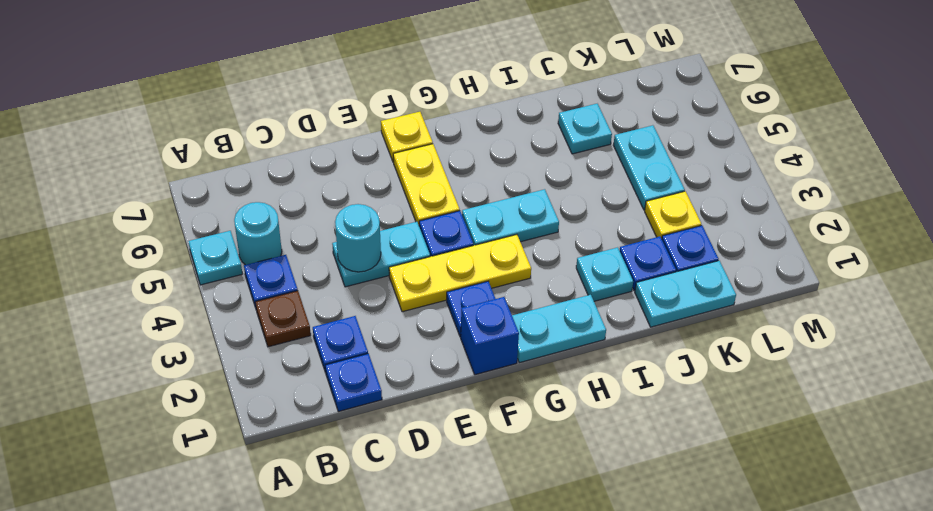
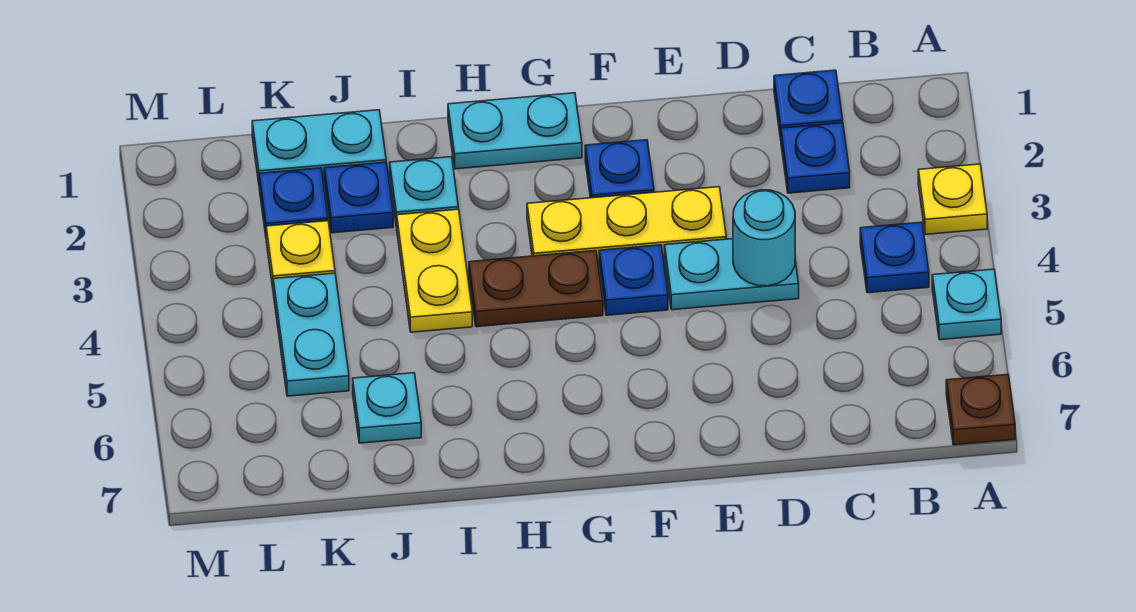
brown plate B3 level 1 -> brown plate A7 level 1
cyan round brick B5 level 1 -> none
blue brick F1 level 1 -> none
yellow plate F5:F6 level 1 -> yellow plate I3:I4 level 1
yellow plate F7 level 1 -> yellow plate A3 level 1
cyan plate G4:H4 level 1 -> brown plate G4:H4 level 1

